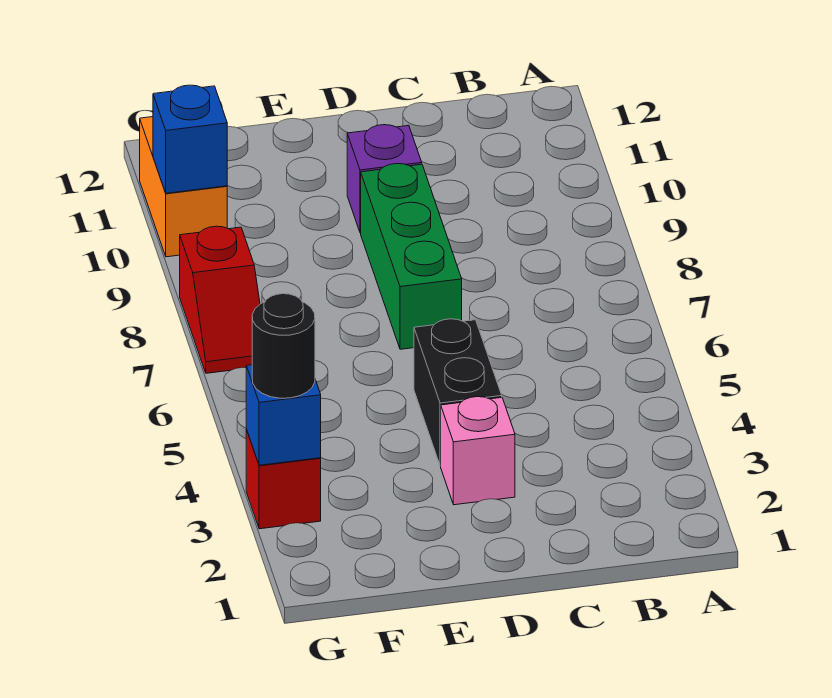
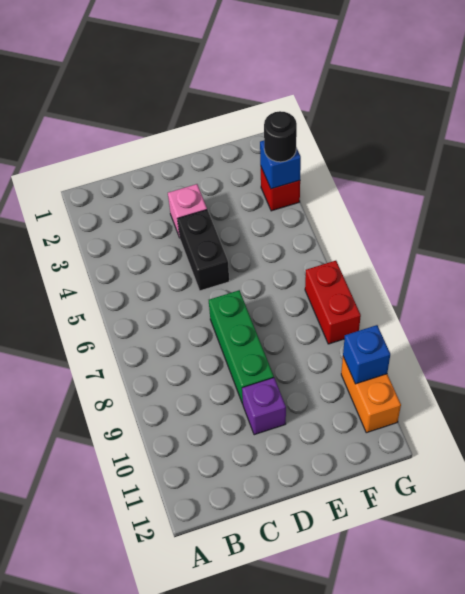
red slope G7:G8 level 1 top 8 -> red brick G7:G8 level 1

